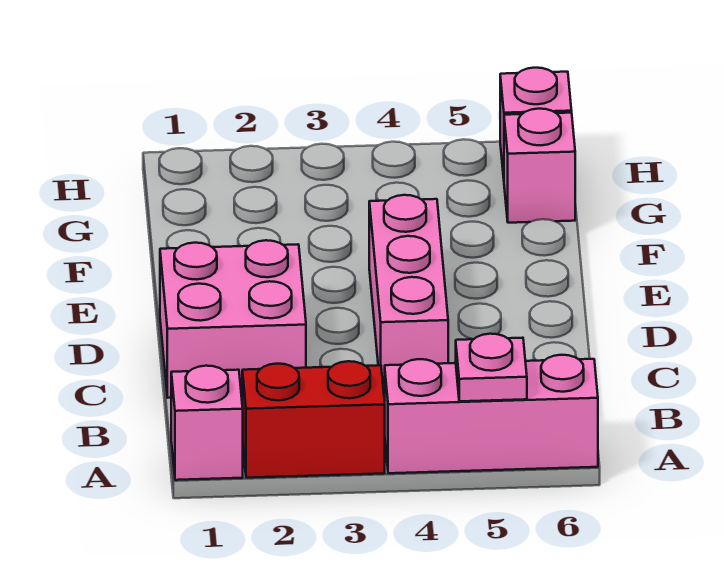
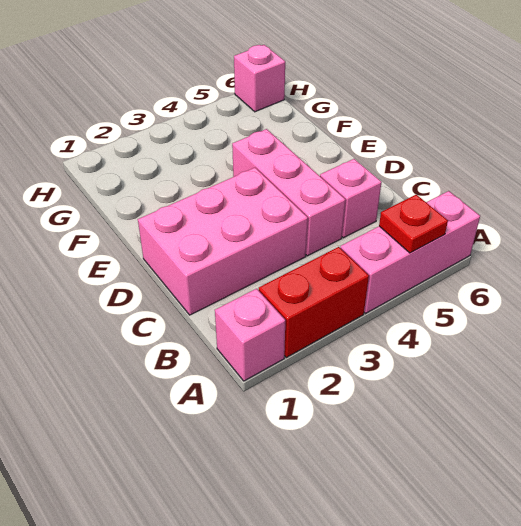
pink plate A5 level 2 -> red plate A5 level 2
pink brick C1:D2 level 1 -> pink brick C1:D3 level 1
pink brick G6 level 1 -> pink brick C5 level 1

